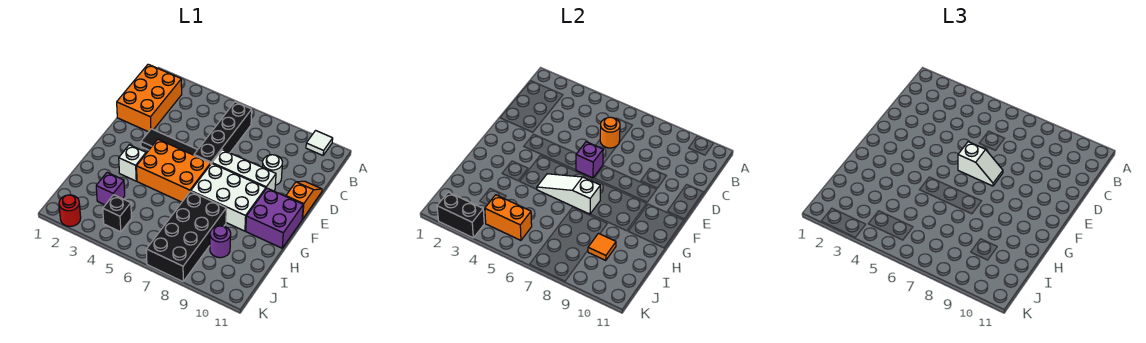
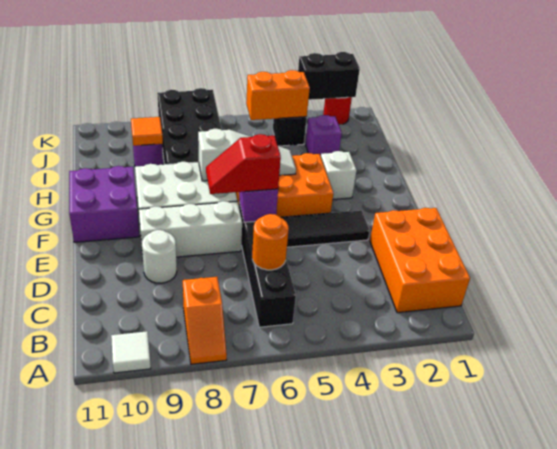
orange slope D11:E11 level 1 top E -> orange slope A8:B8 level 1 top B
white slope E6:E7 level 3 top 6 -> red slope E6:E7 level 3 top 6

